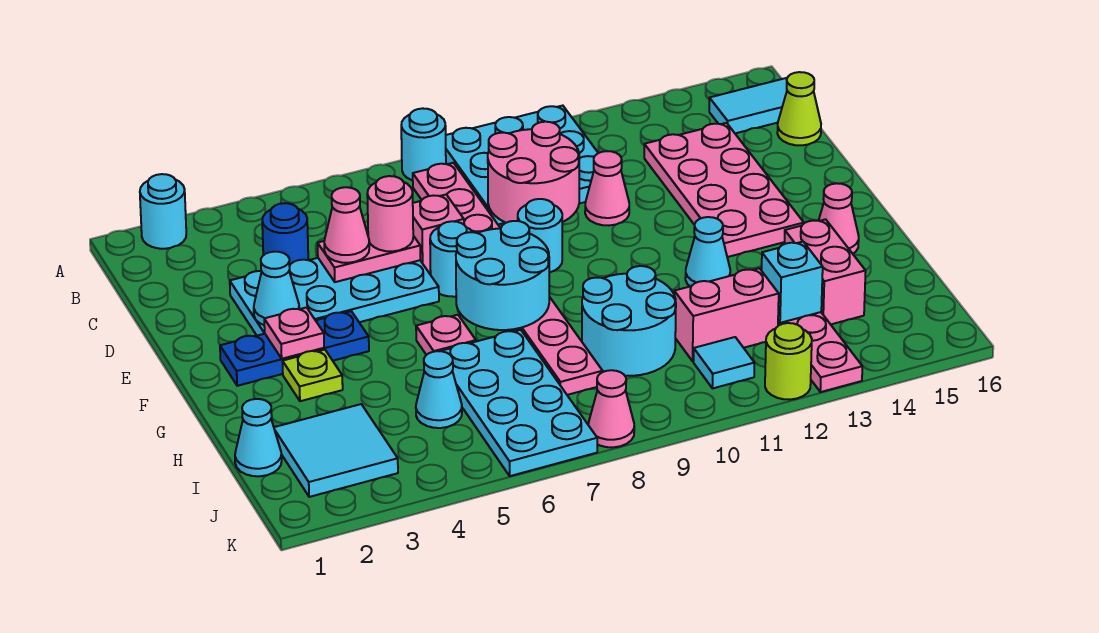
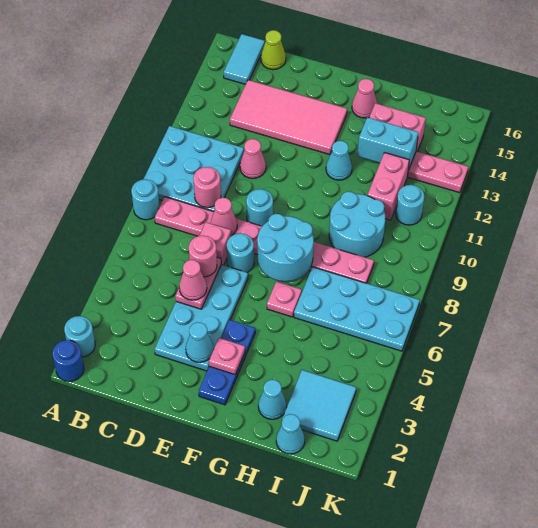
blue round brick C4 level 1 -> blue round brick A1 level 1
pink round brick C9:D10 level 2 -> pink round brick C9 level 2
pink plate C13:F14 level 1 -> pink tile C13:F14 level 1
lime plate G3 level 1 -> none
cyan cone I5 level 1 -> cyan cone H2 level 1
cyan brick I13 level 2 -> cyan brick H13:I13 level 2
cyan tile J11 level 1 -> cyan round brick J11 level 1
pink cone K8 level 1 -> pink cone D8 level 2
lime round brick K12 level 1 -> none

